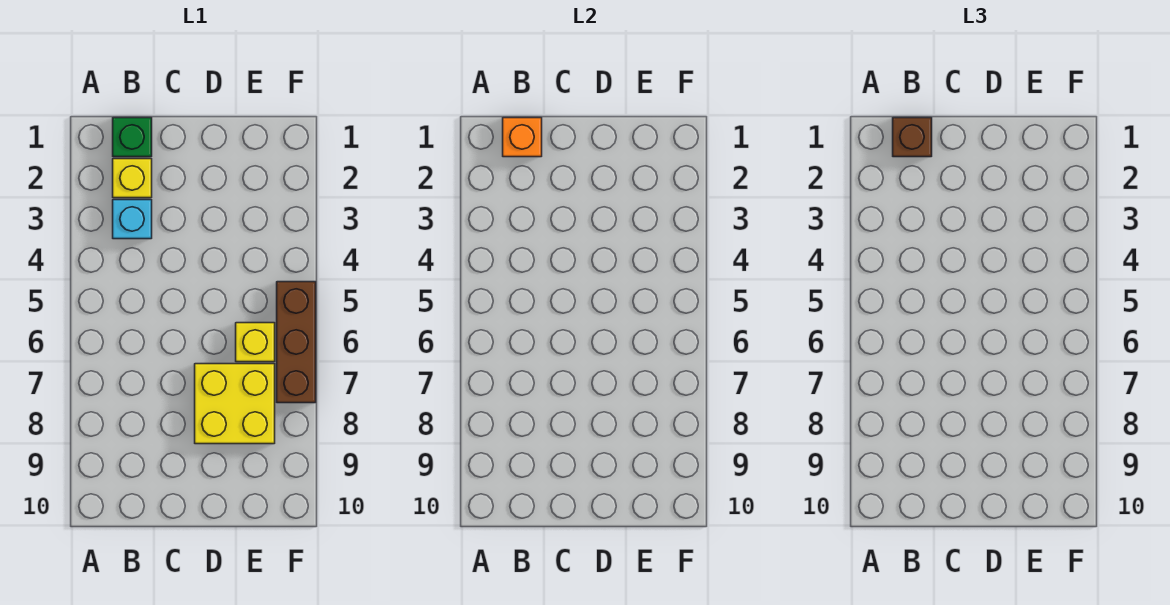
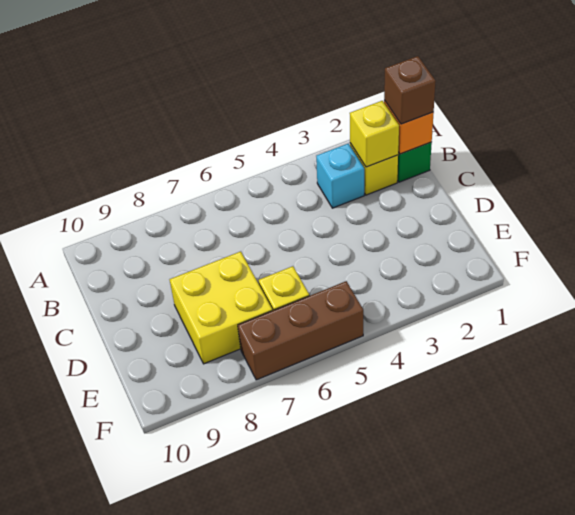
none -> yellow brick B2 level 2

